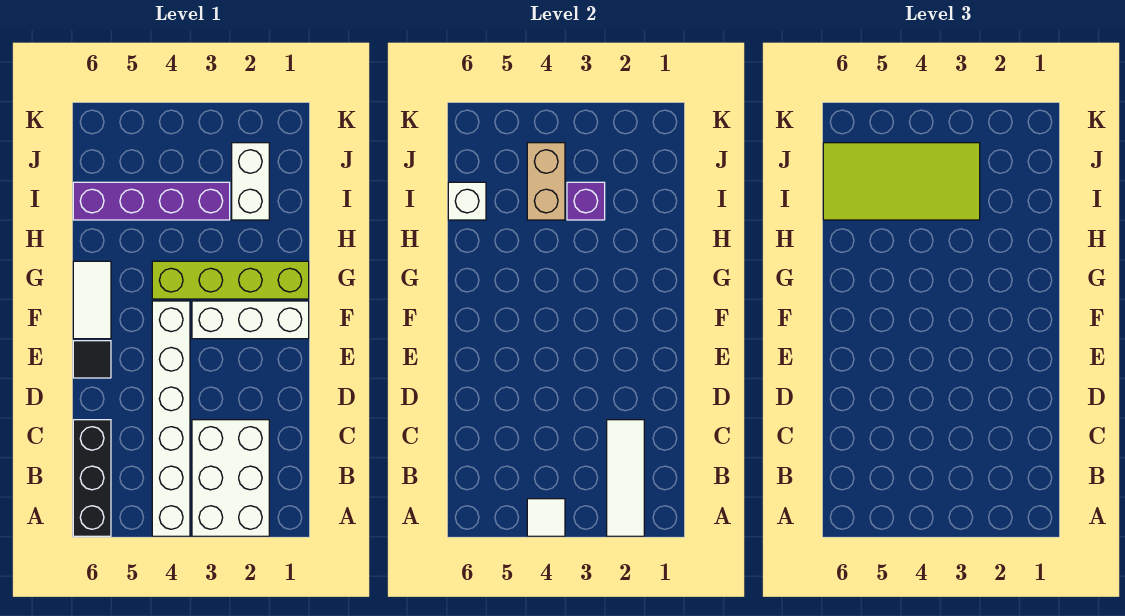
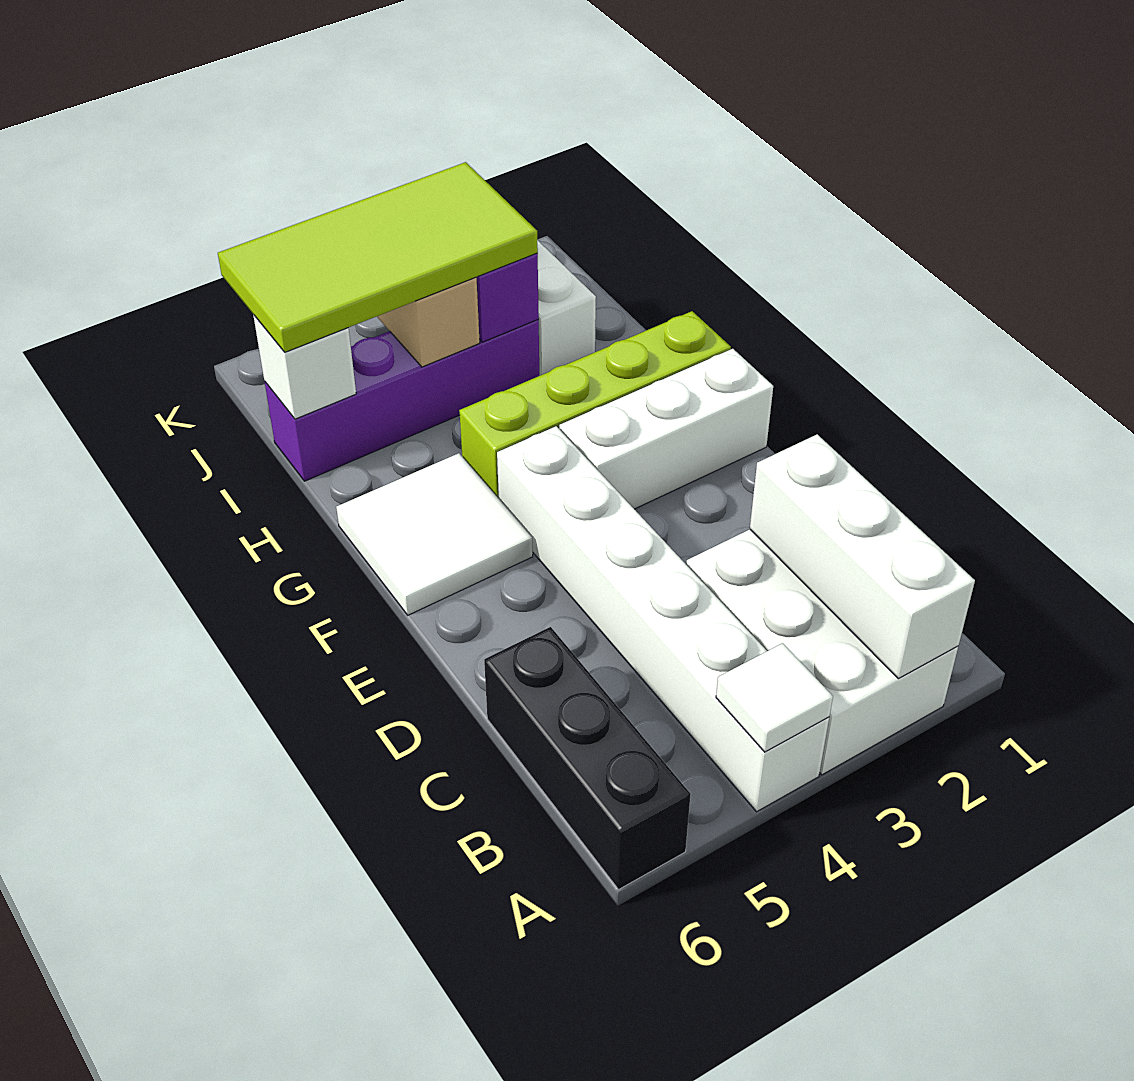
white tile A2:C2 level 2 -> white brick A2:C2 level 2
black tile E6 level 1 -> none
white tile F6:G6 level 1 -> white tile F5:G6 level 1

